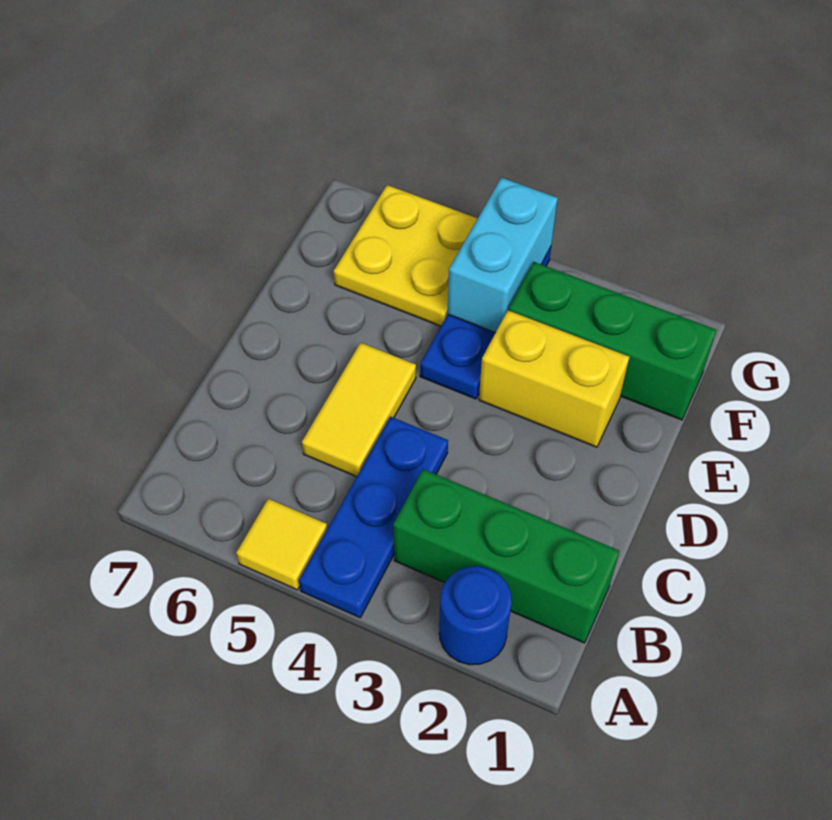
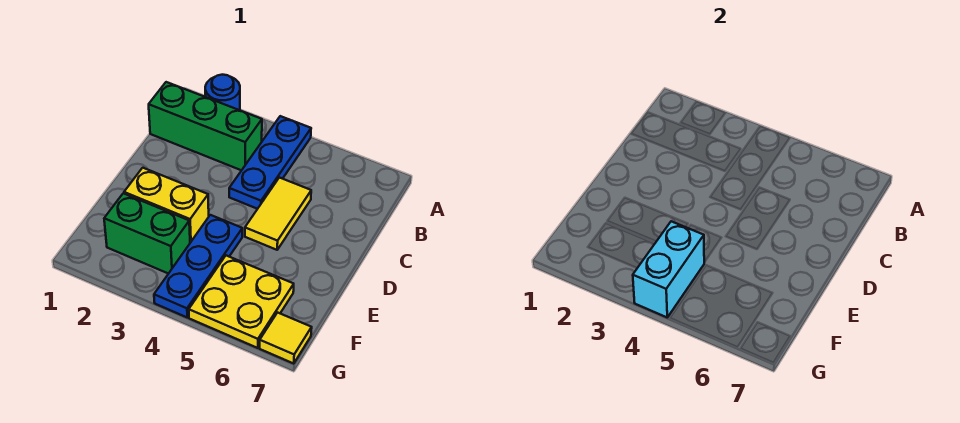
yellow tile A5 level 1 -> yellow tile G7 level 1
green brick F1:F3 level 1 -> green brick F2:F3 level 1

